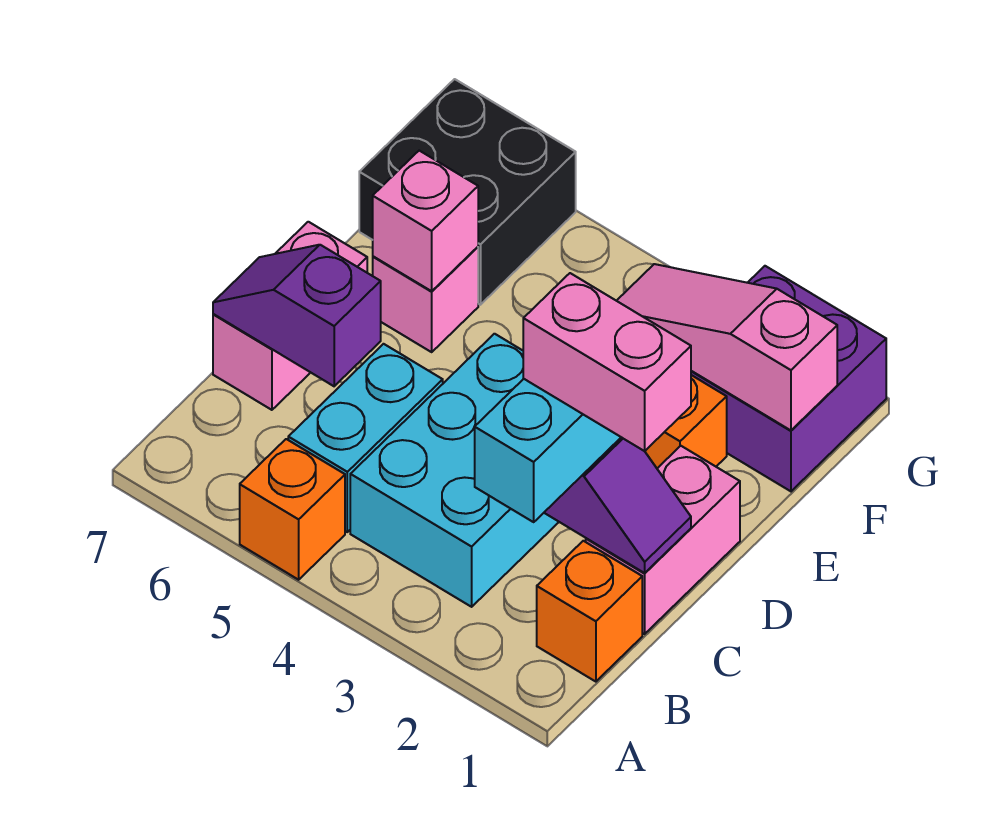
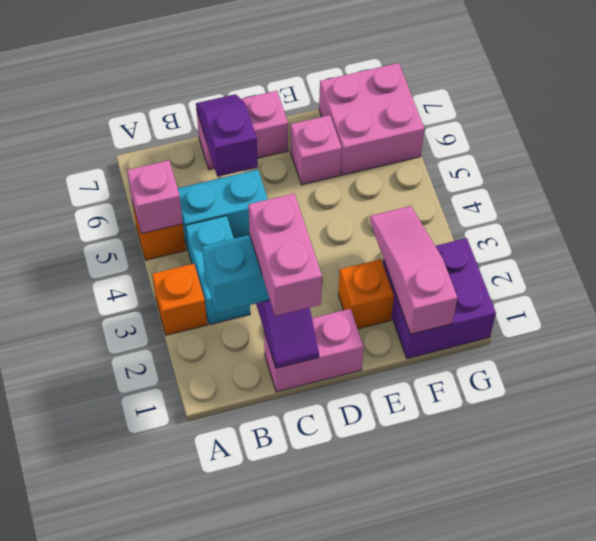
orange brick B1 level 1 -> orange brick A3 level 1
cyan brick B3:D4 level 1 -> cyan brick B3:B4 level 1
pink brick E6 level 2 -> pink brick A5 level 2
black brick F6:G7 level 1 -> pink brick F6:G7 level 1

